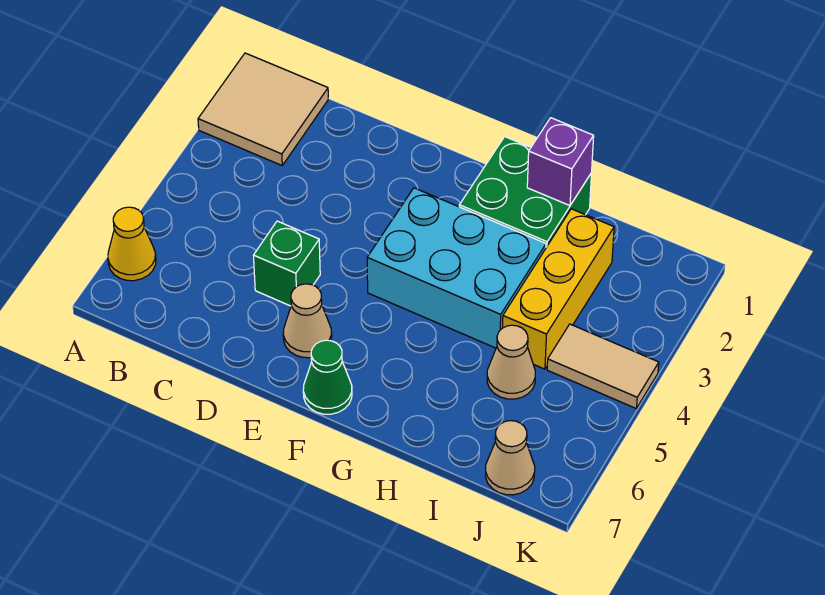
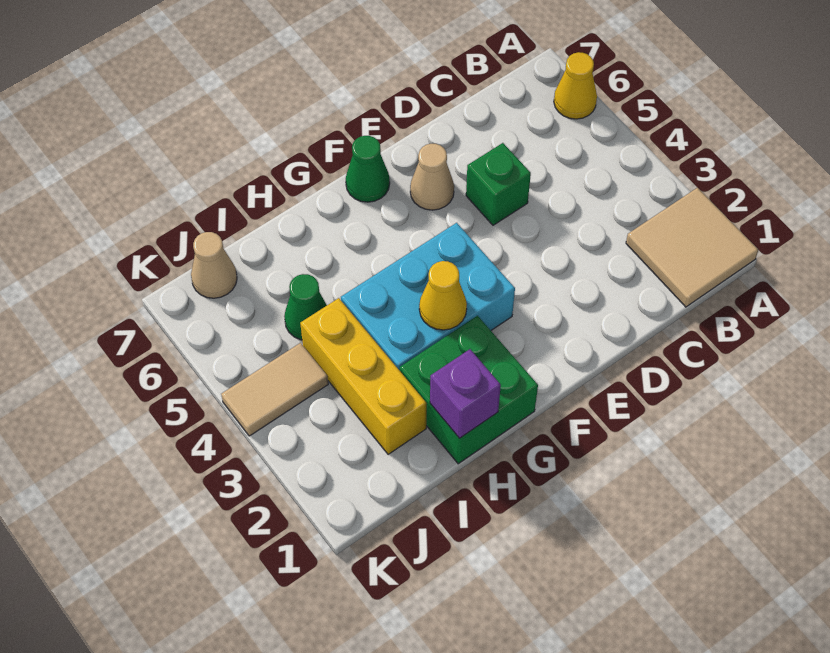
none -> yellow cone G3 level 2
tan cone I5 level 1 -> green cone I5 level 1

